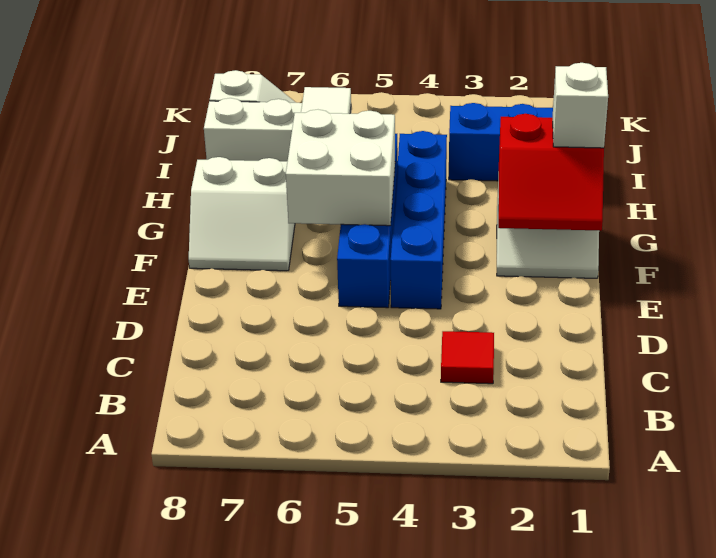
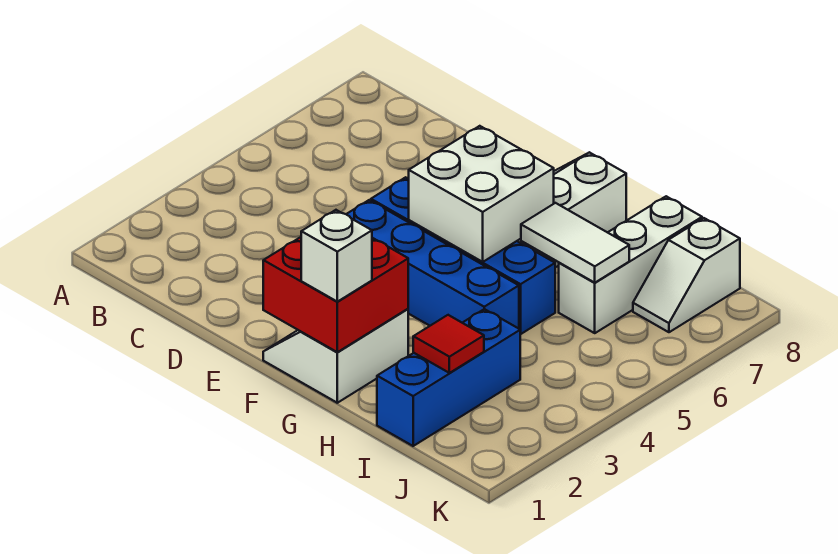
red tile C3 level 1 -> red tile I2 level 2
red slope F1:G2 level 2 top G -> red brick F1:G2 level 2

